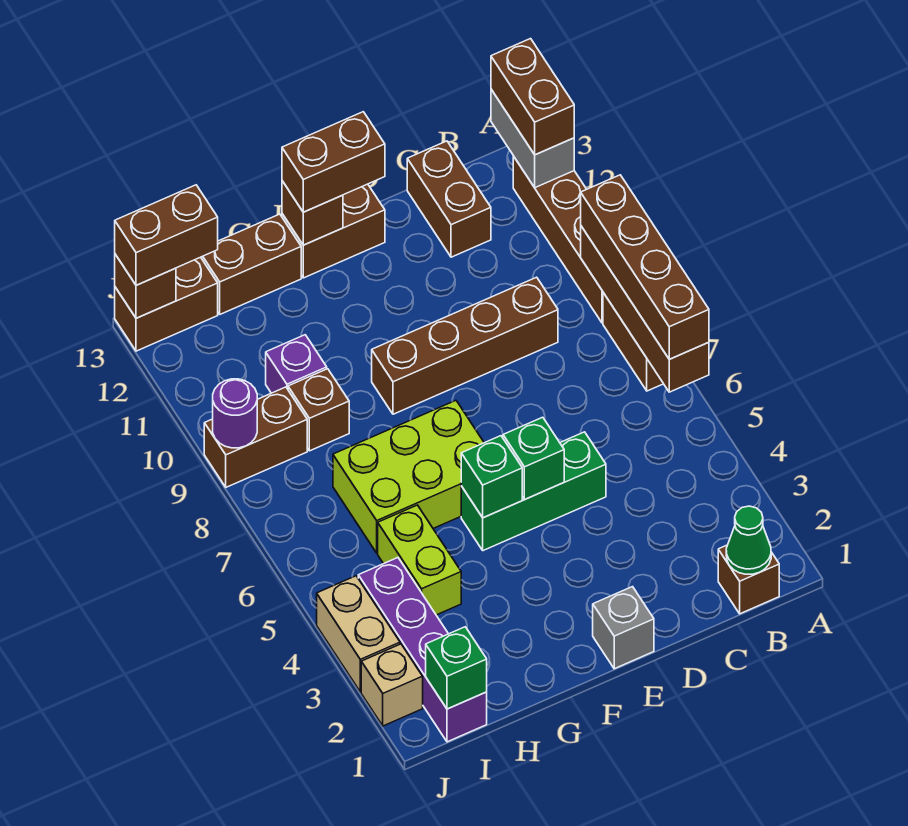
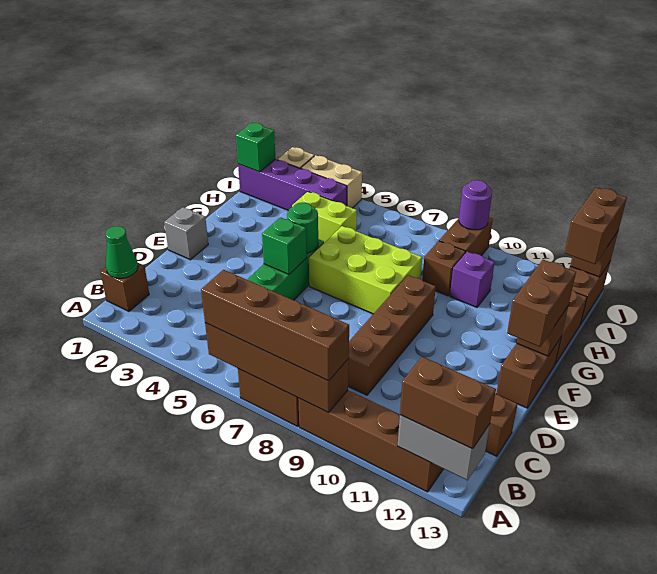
green brick F5 level 2 -> green round brick F5 level 2
lime brick F6:H7 level 1 -> lime brick F6:G8 level 1

